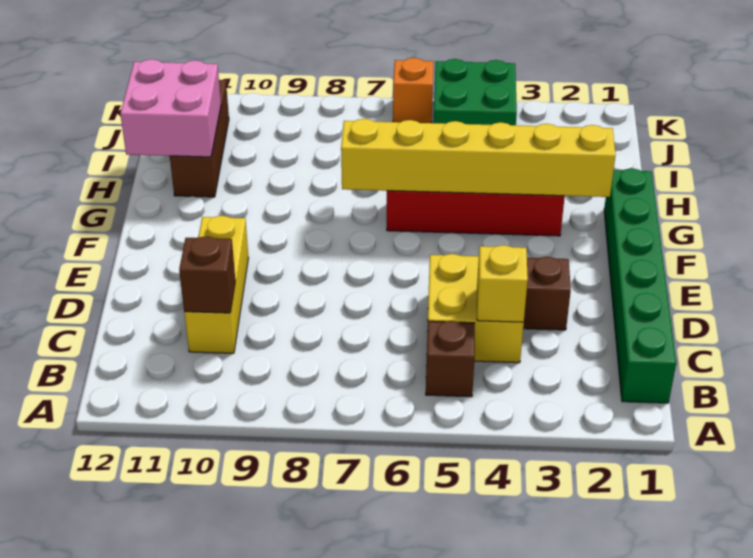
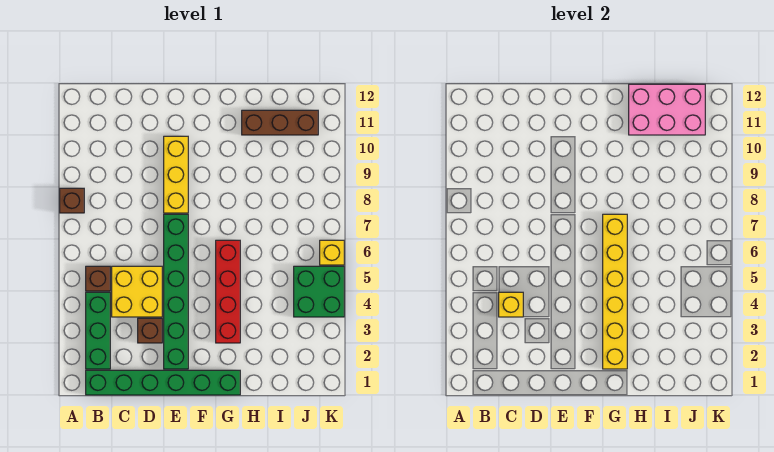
none -> green brick B2:B4 level 1
yellow brick C10:E10 level 1 -> yellow brick E8:E10 level 1
brown brick C10 level 2 -> brown brick A8 level 1
none -> green brick E2:E7 level 1
pink brick H11:I12 level 2 -> pink brick H11:J12 level 2
orange brick K6 level 1 -> yellow brick K6 level 1

